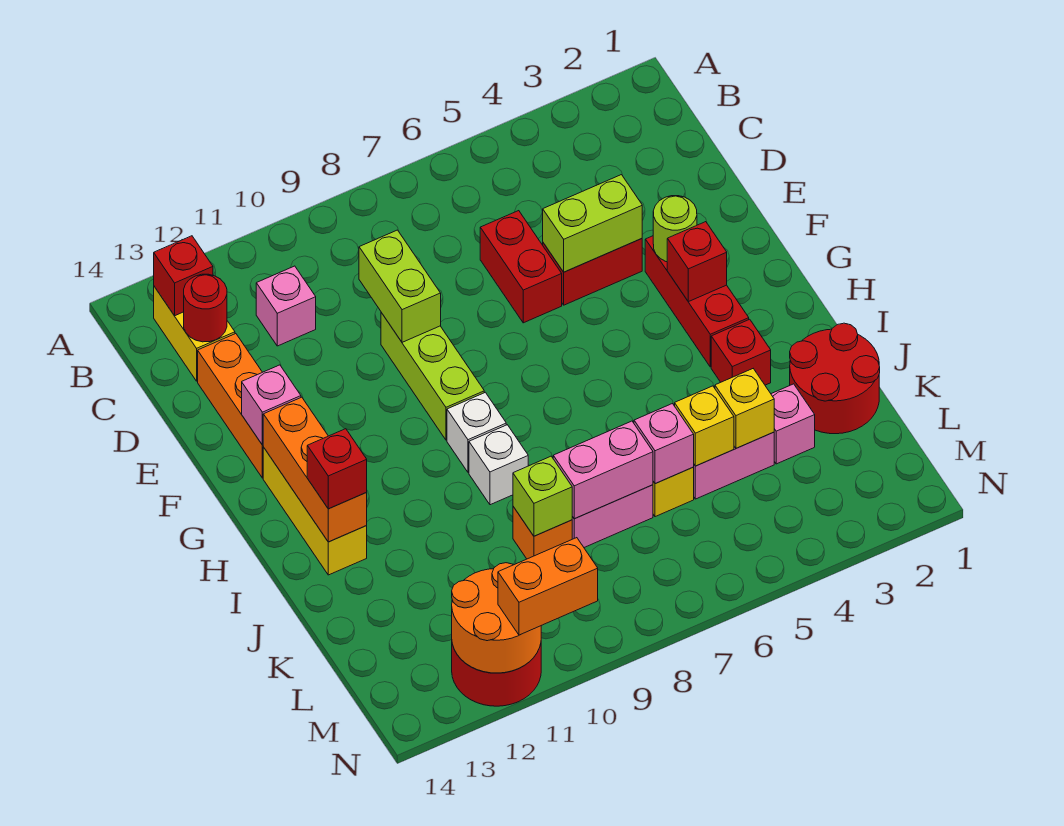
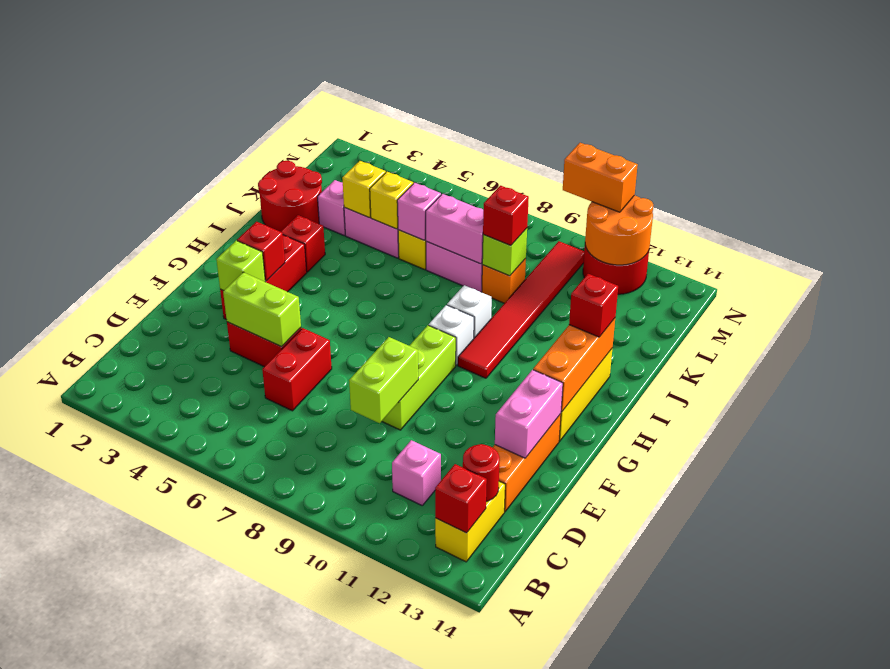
lime round brick F3 level 2 -> lime brick F3 level 2
pink brick F13 level 2 -> pink brick E13:F13 level 2
none -> red tile H10:M10 level 1
none -> red brick K9 level 3

